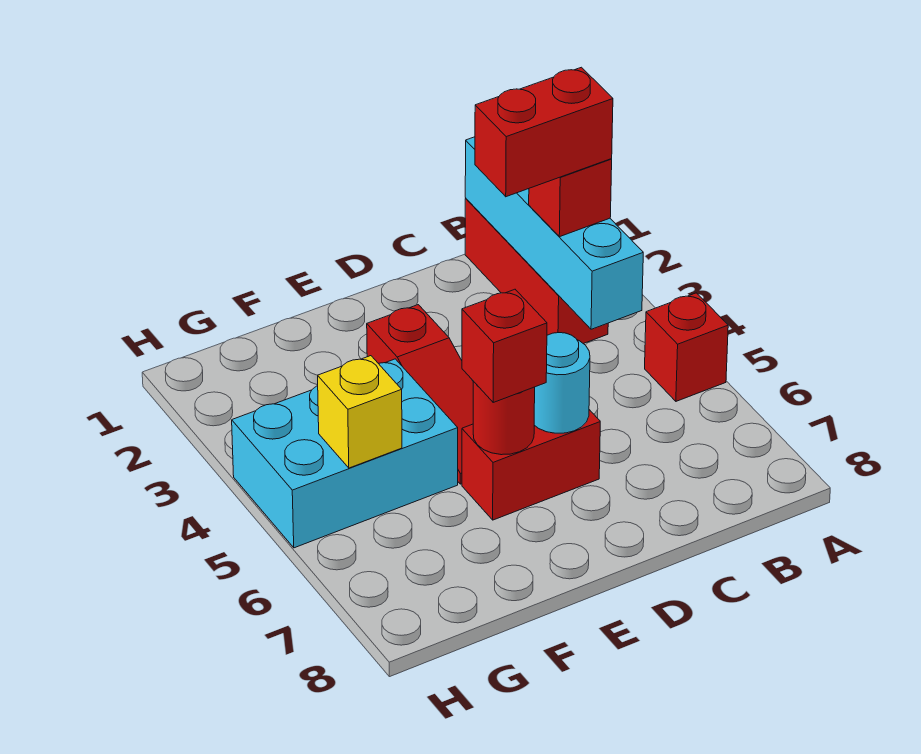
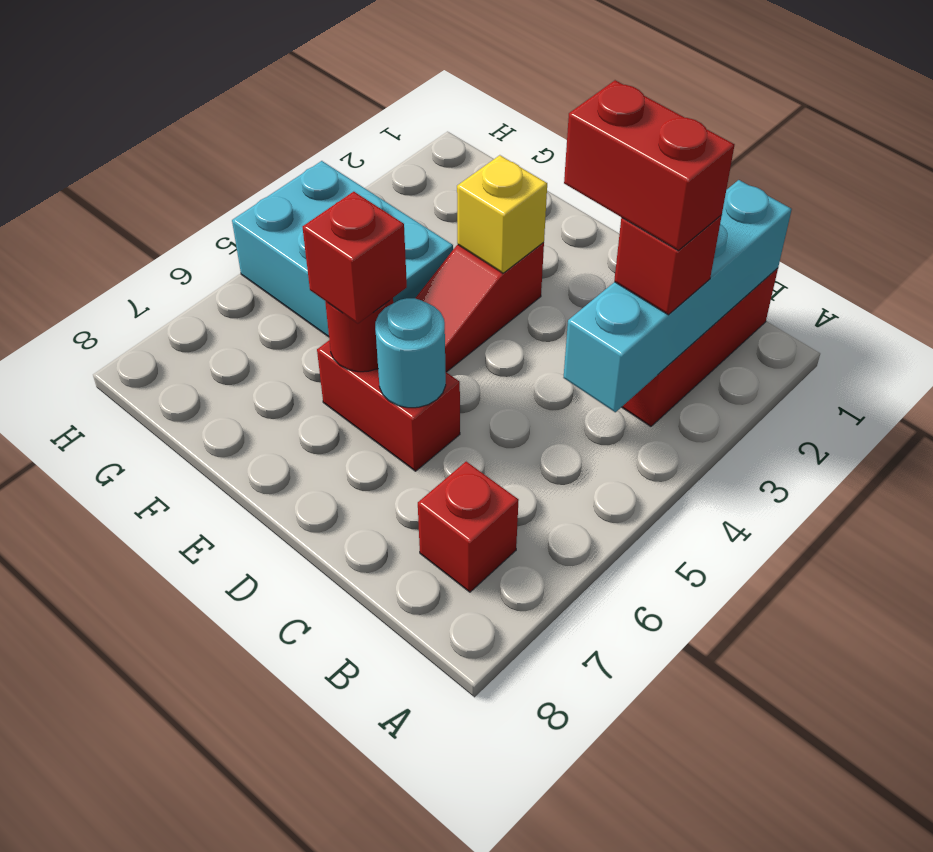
red brick A5 level 1 -> red brick B7 level 1
yellow brick G5 level 2 -> yellow brick E3 level 2

